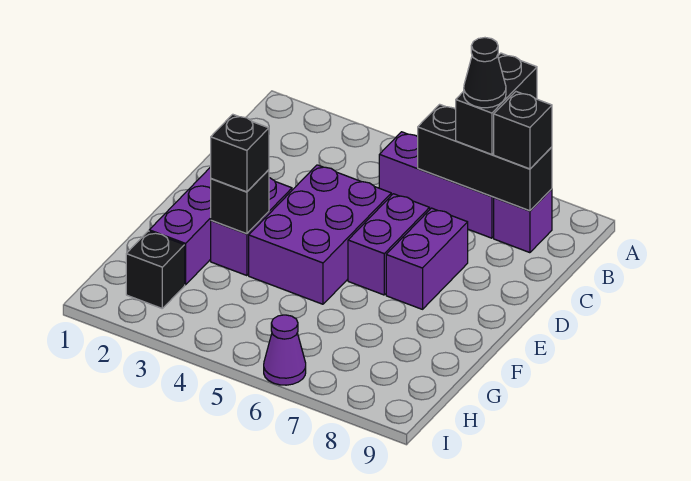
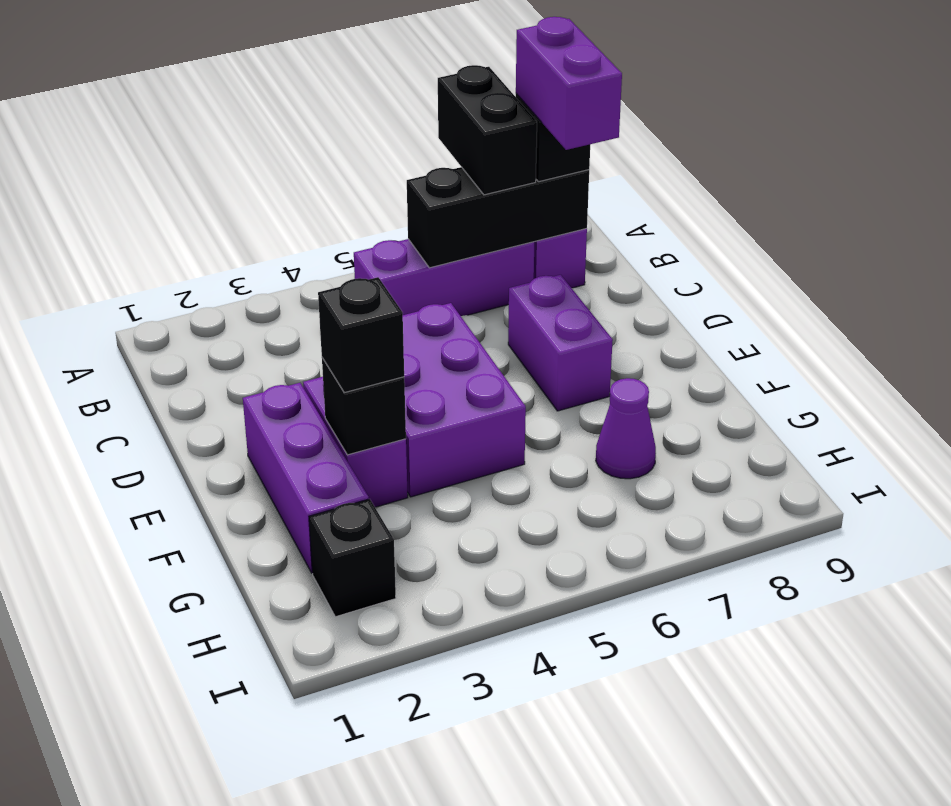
black cone B7 level 4 -> none
purple brick D6:E6 level 1 -> purple brick B8:C8 level 4
purple cone I6 level 1 -> purple cone G7 level 1

